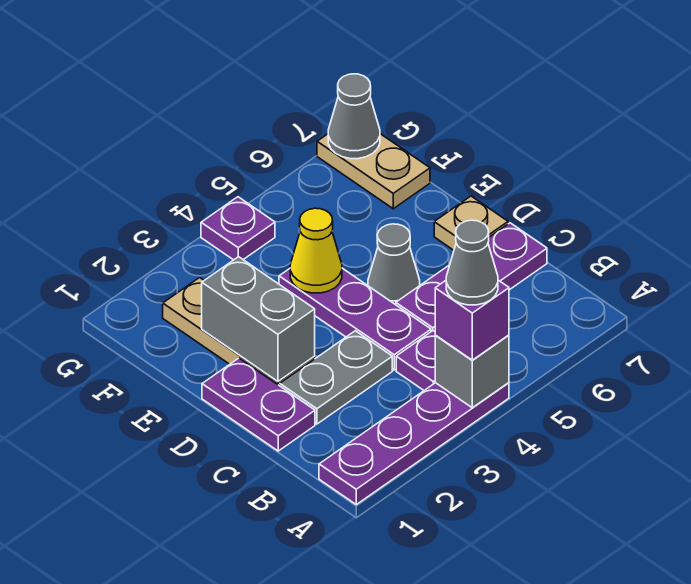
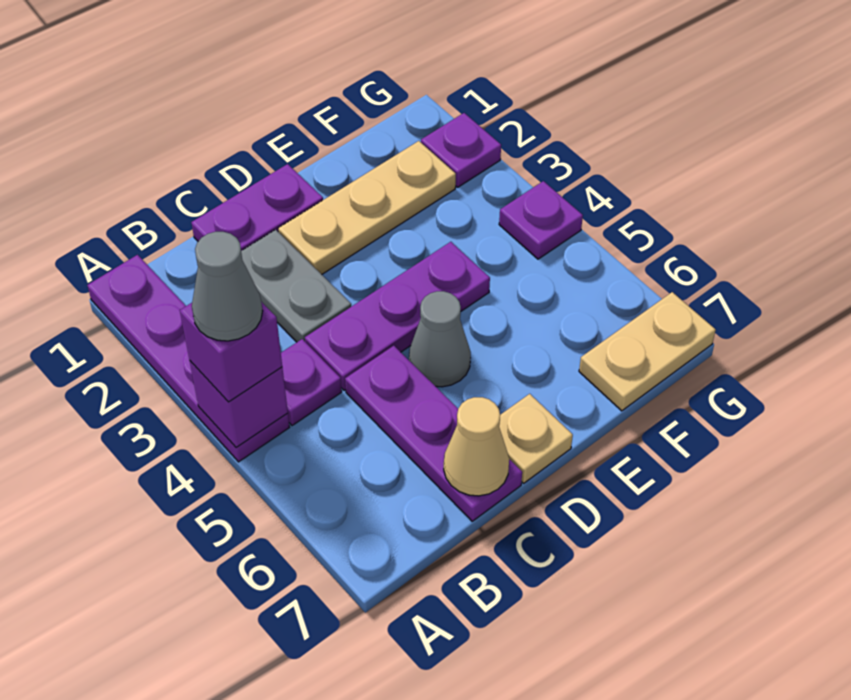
grey brick A4 level 2 -> purple brick A4 level 2
none -> tan cone C7 level 2
grey brick D2:E2 level 2 -> none
yellow cone E4 level 2 -> none
none -> purple plate G2 level 1
grey cone G7 level 2 -> none

